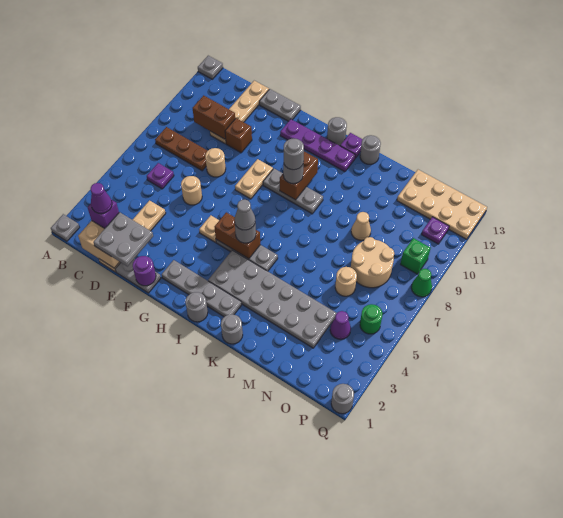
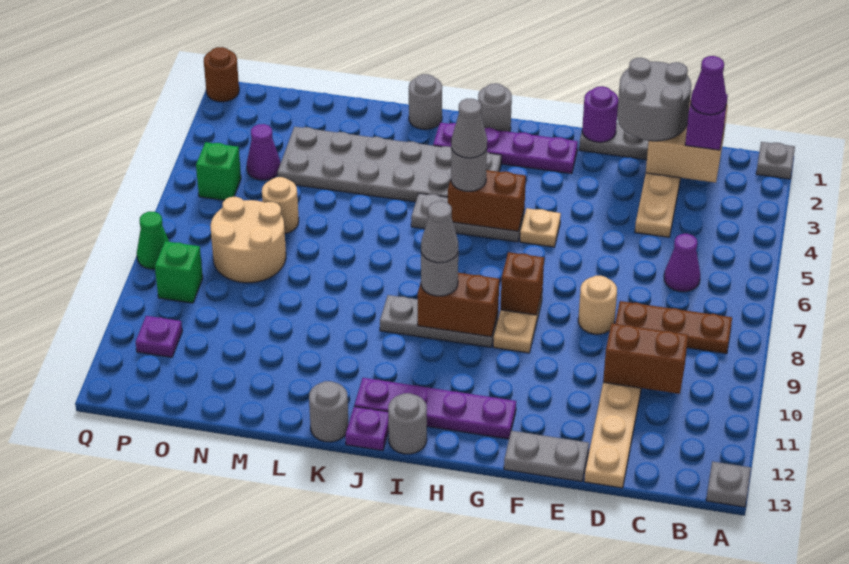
purple plate C6 level 1 -> purple cone C6 level 1
grey plate D1:E2 level 3 -> grey round brick D1:E2 level 3
tan round brick E6 level 1 -> none
brown brick E10 level 1 -> brown brick G8 level 2
grey plate G2:J2 level 1 -> purple plate G2:J2 level 1
brown brick I9:I10 level 2 -> brown brick H9:I9 level 2
grey round brick I9 level 4 -> grey cone I9 level 4
tan cone M9 level 1 -> none
tan plate N12:Q13 level 1 -> none
green round brick P5 level 1 -> green brick P5 level 1
grey round brick Q1 level 1 -> brown round brick Q1 level 1

